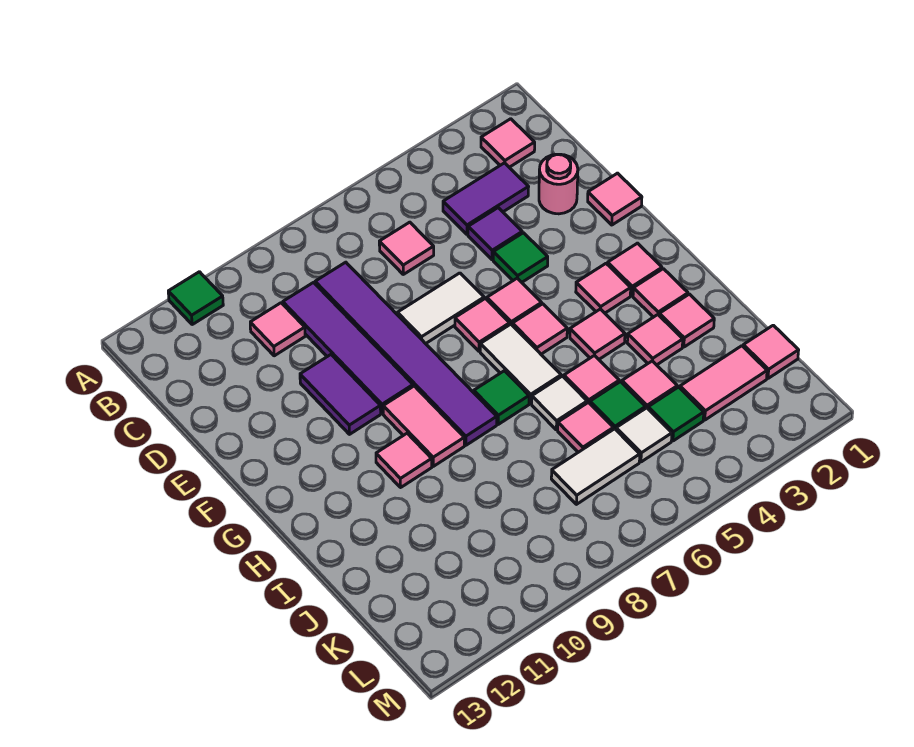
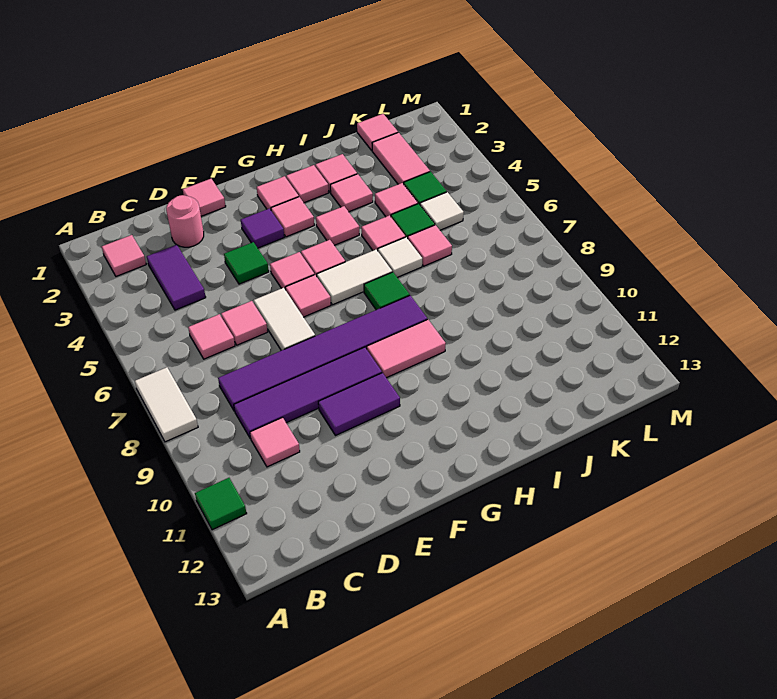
purple tile D4 level 1 -> purple tile F3 level 1
pink tile H10 level 1 -> pink tile D6 level 1
white tile K6:K7 level 1 -> white tile A7:A8 level 1

